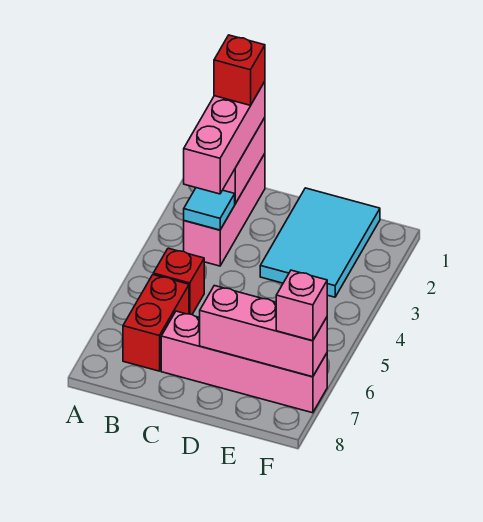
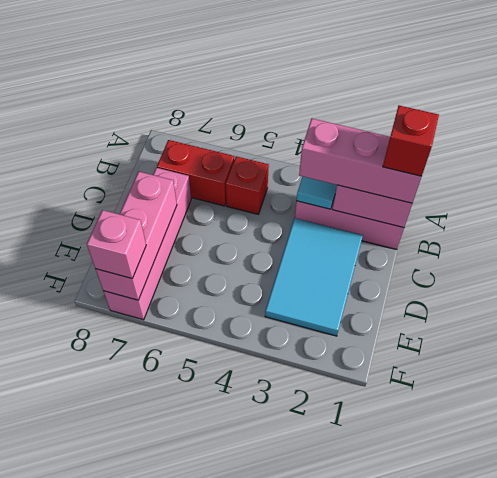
cyan tile D1:E3 level 1 -> cyan tile C2:E3 level 1

